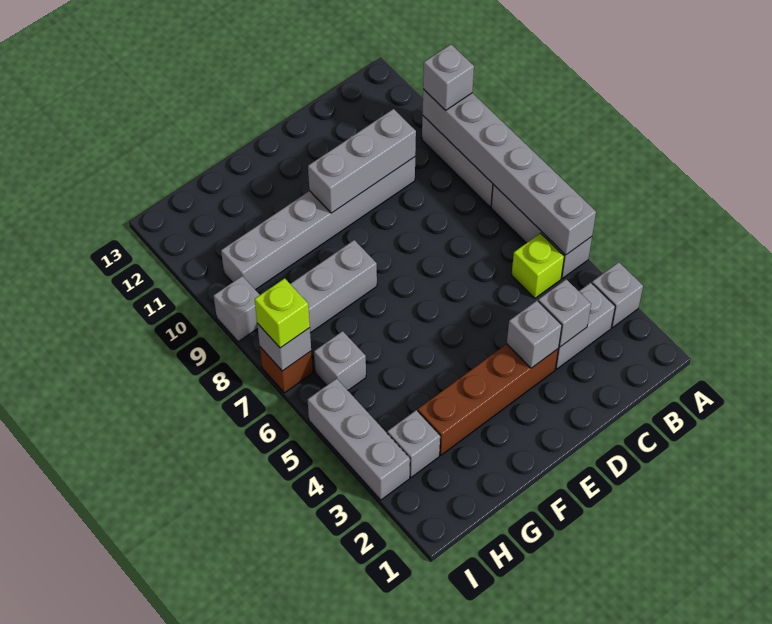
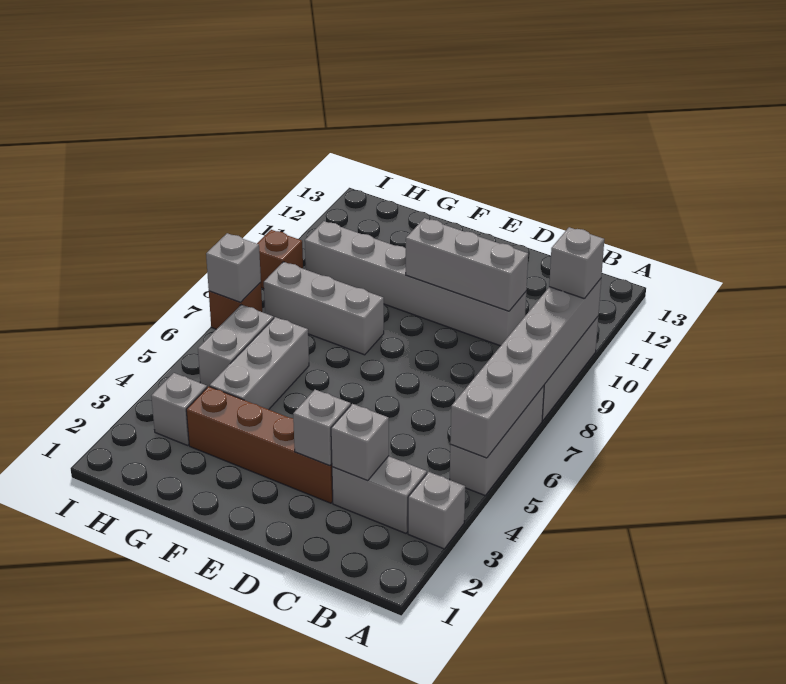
lime brick B5 level 1 -> none
grey brick H6 level 1 -> grey brick H5:H6 level 1
grey brick I3:I5 level 1 -> grey brick G4:G6 level 1
lime brick I7 level 3 -> none
grey brick I9 level 1 -> brown brick I9 level 1

